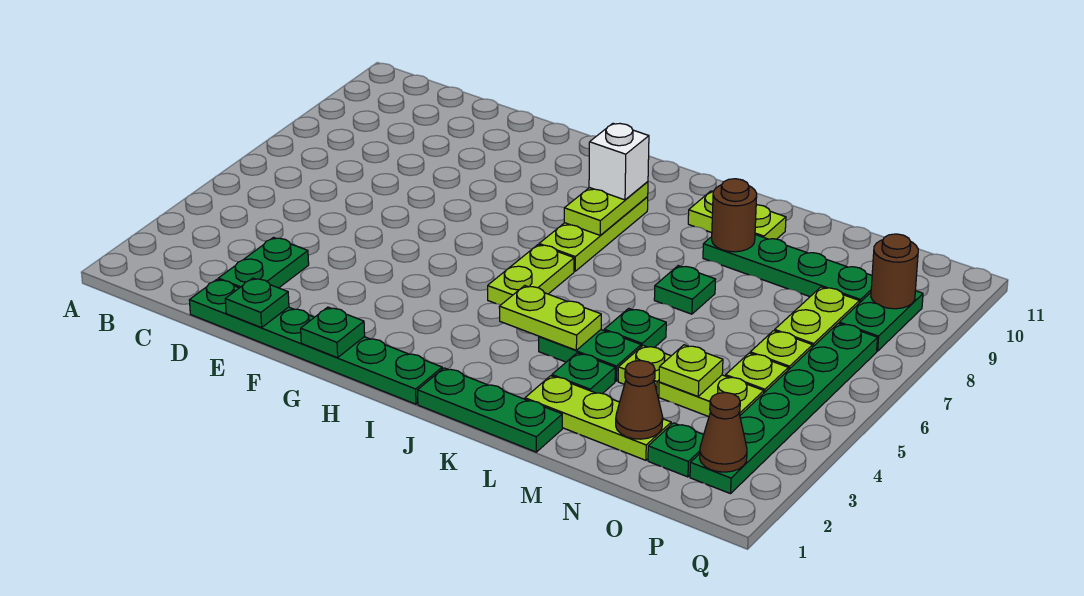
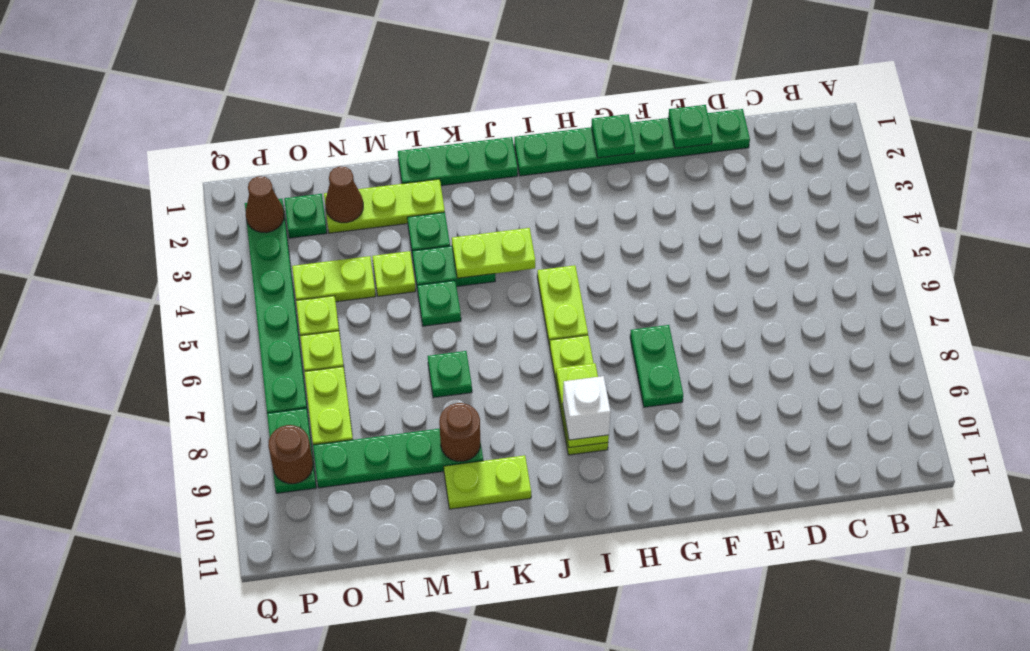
green plate D2:D3 level 1 -> green plate G7:G8 level 1
lime plate N4 level 2 -> none

